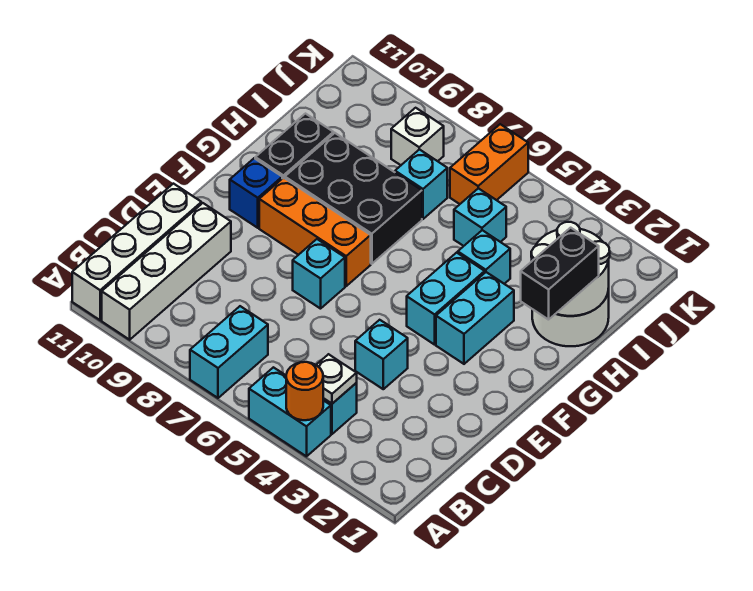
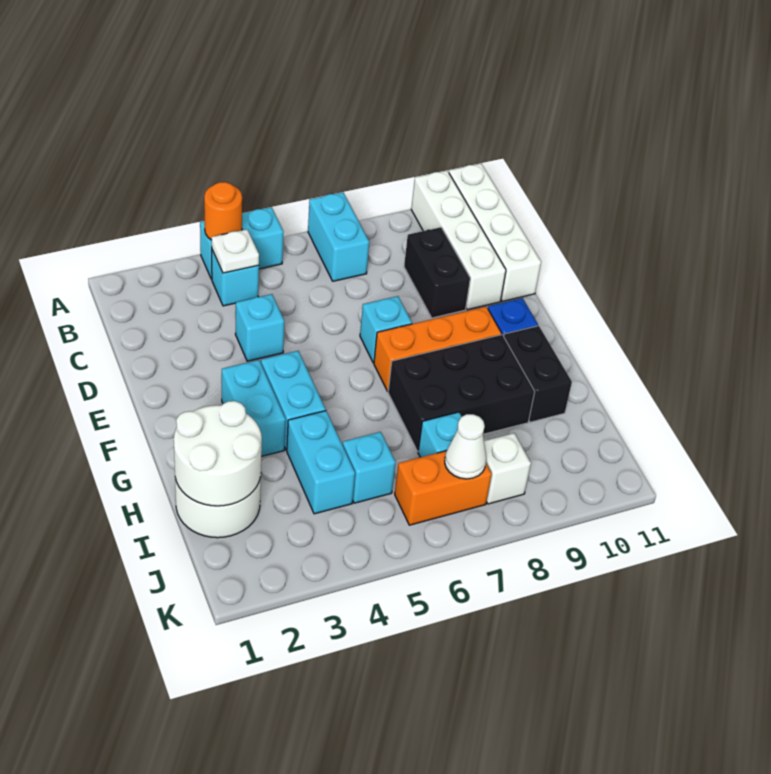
black brick G1:H1 level 3 -> black brick C9:D9 level 1
cyan brick H4 level 1 -> cyan brick H4:I4 level 1
orange brick J6:K6 level 1 -> orange brick J6:J7 level 1
none -> white cone J7 level 2

